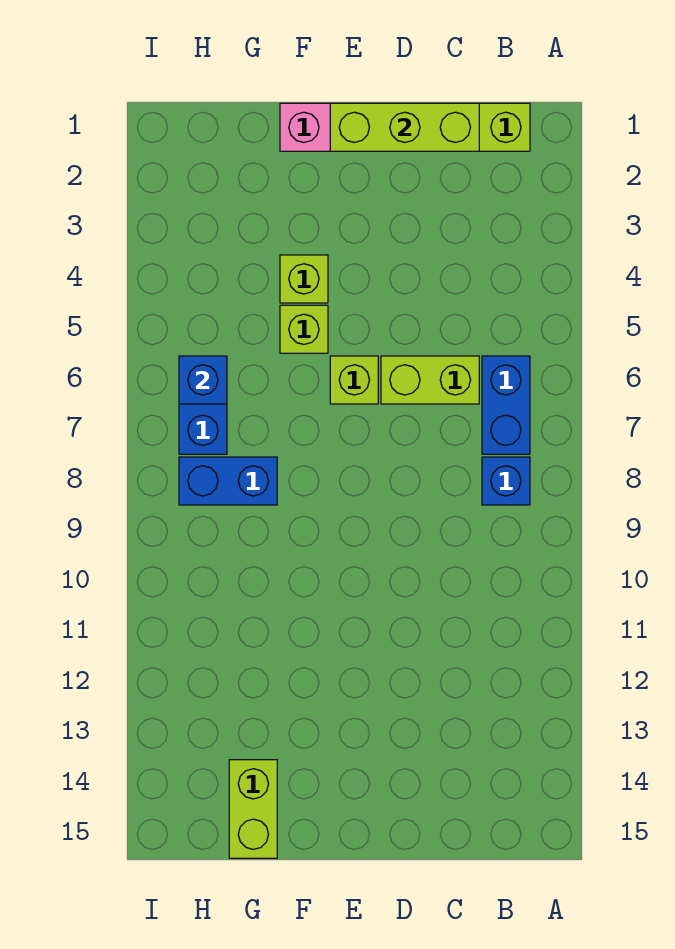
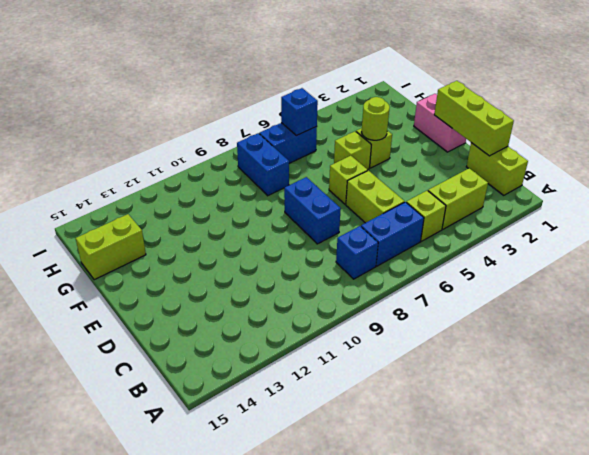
none -> lime brick B3:B4 level 1
none -> lime brick B5 level 1
none -> blue brick D8:E8 level 1
none -> lime round brick F4 level 2

